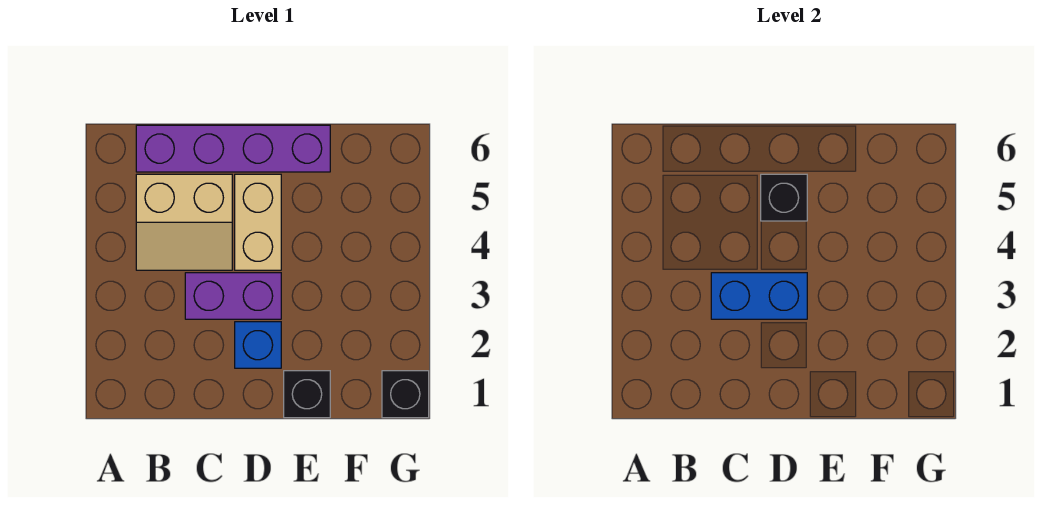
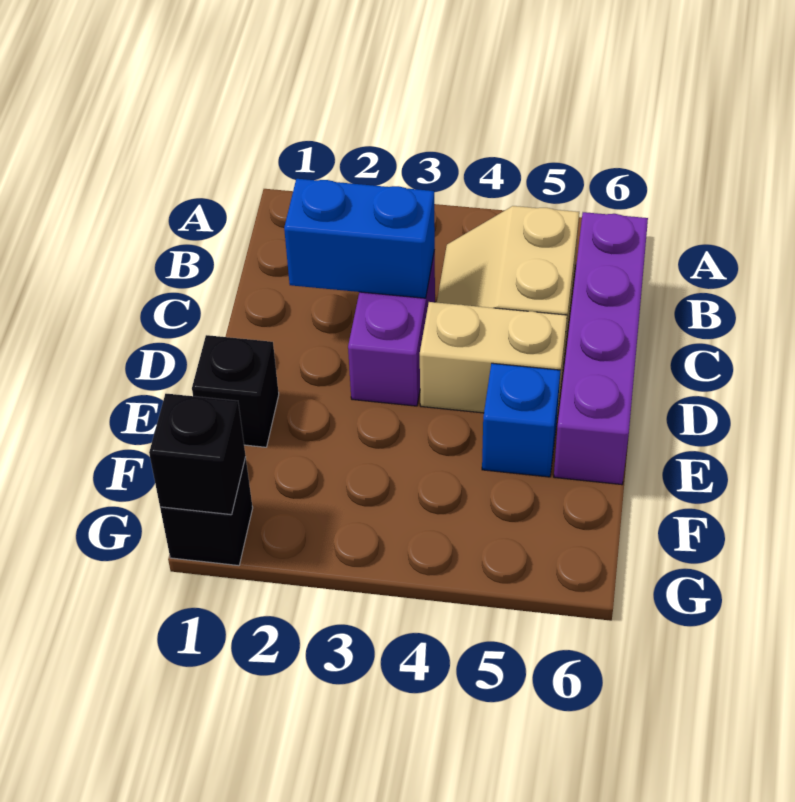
blue brick C3:D3 level 2 -> blue brick C2:C3 level 2
blue brick D2 level 1 -> blue brick E5 level 1
black brick D5 level 2 -> black brick G1 level 2

